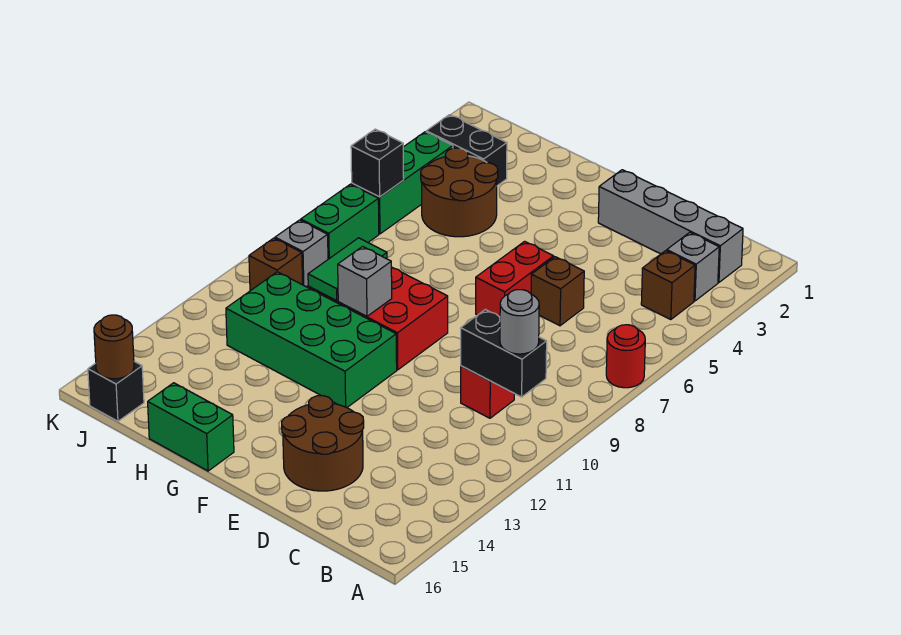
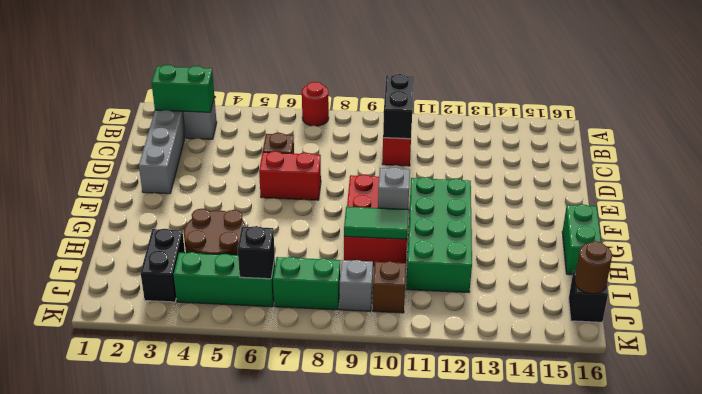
none -> green brick B2:B3 level 2
brown brick B4 level 1 -> none
grey round brick B10 level 3 -> none
brown round brick D14:E15 level 1 -> none

